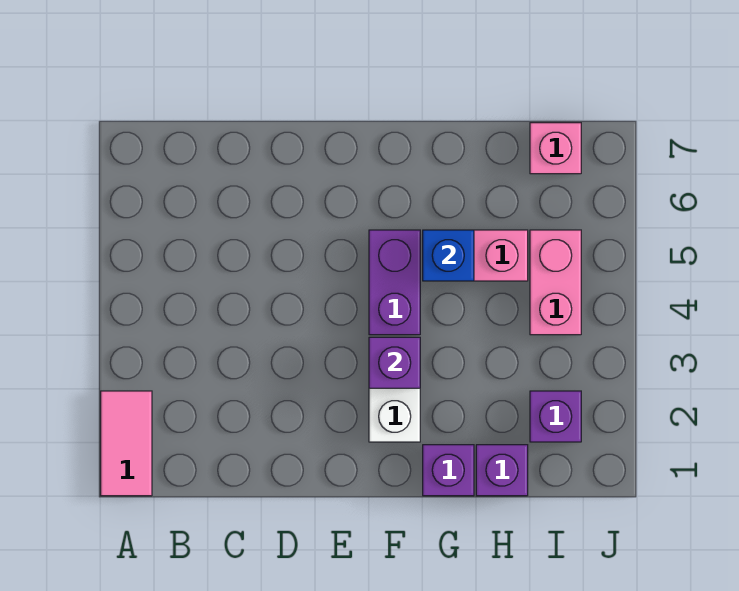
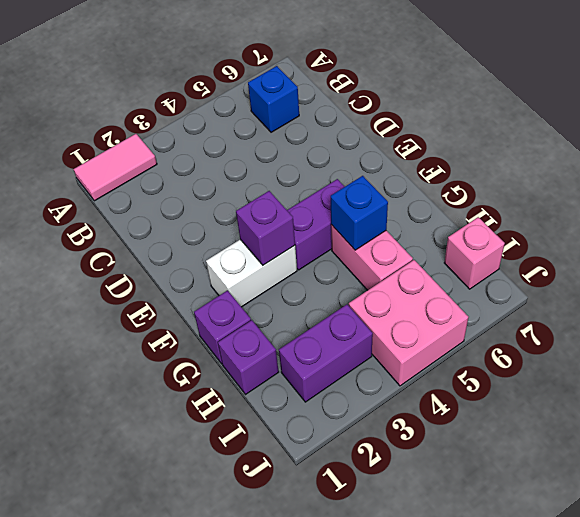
none -> blue brick B6 level 1
purple brick I2 level 1 -> purple brick I2:I3 level 1
pink brick I4:I5 level 1 -> pink brick I4:J5 level 1

